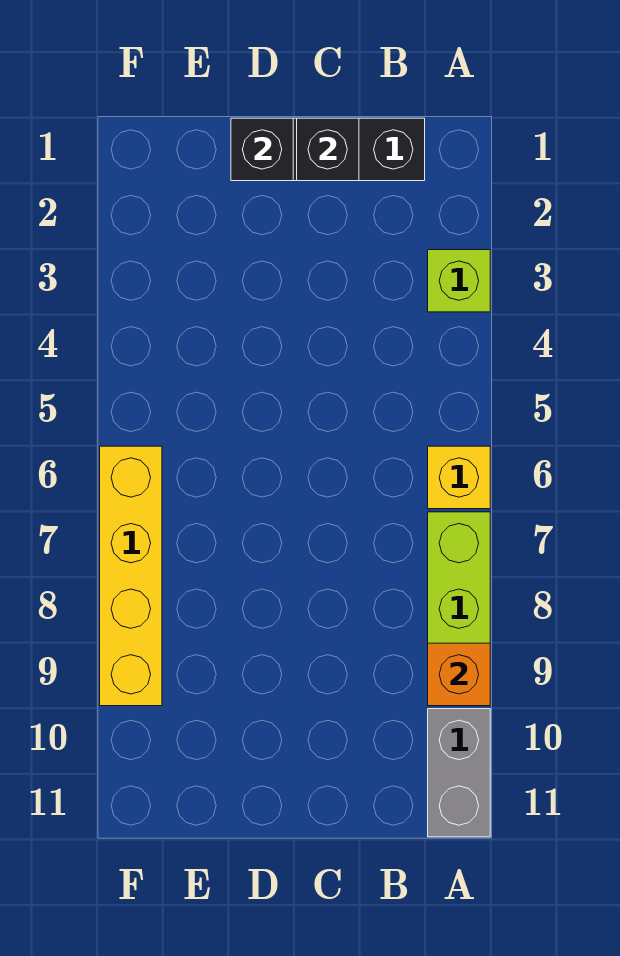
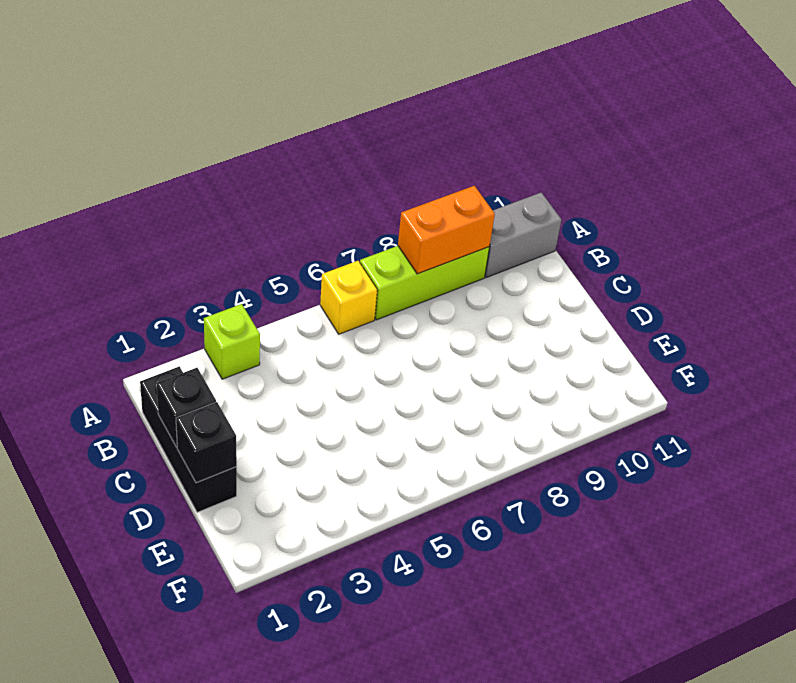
orange brick A9 level 2 -> orange brick A8:A9 level 2
yellow brick F6:F9 level 1 -> none

